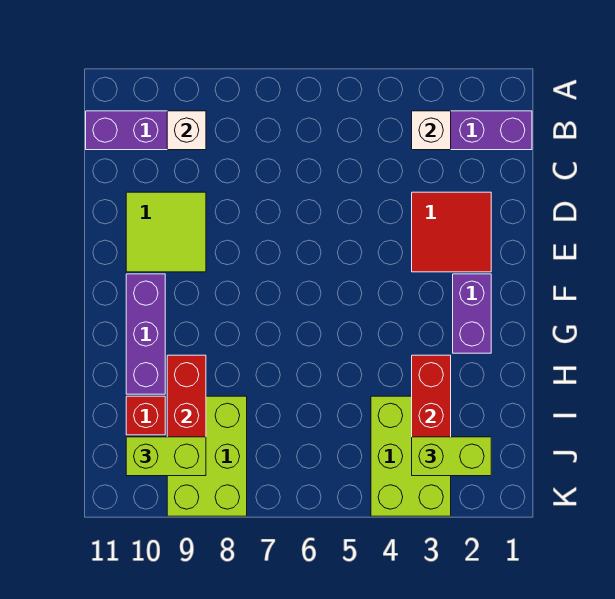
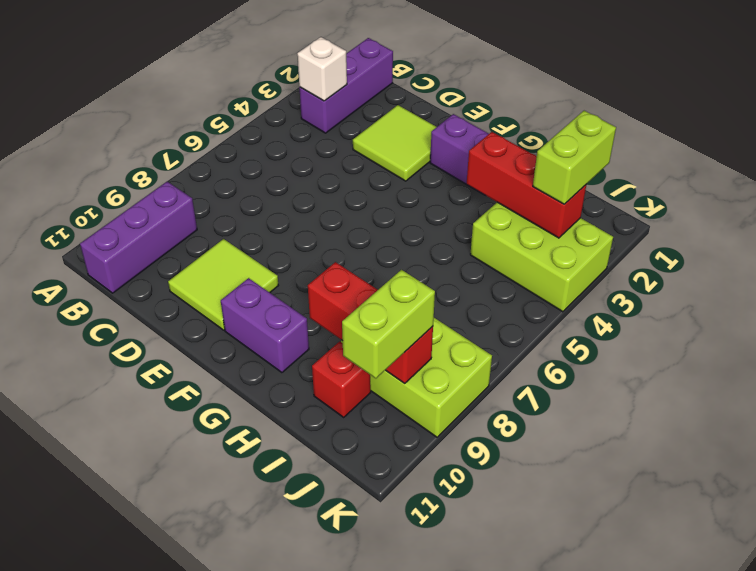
white brick B9 level 2 -> none
red tile D2:E3 level 1 -> lime tile D2:E3 level 1
purple brick F10:H10 level 1 -> purple brick F10:G10 level 1

